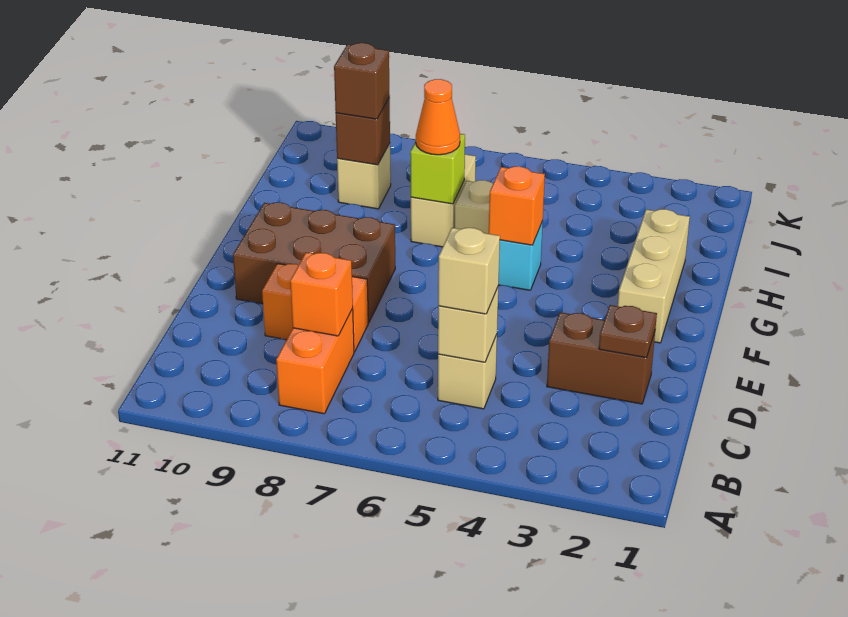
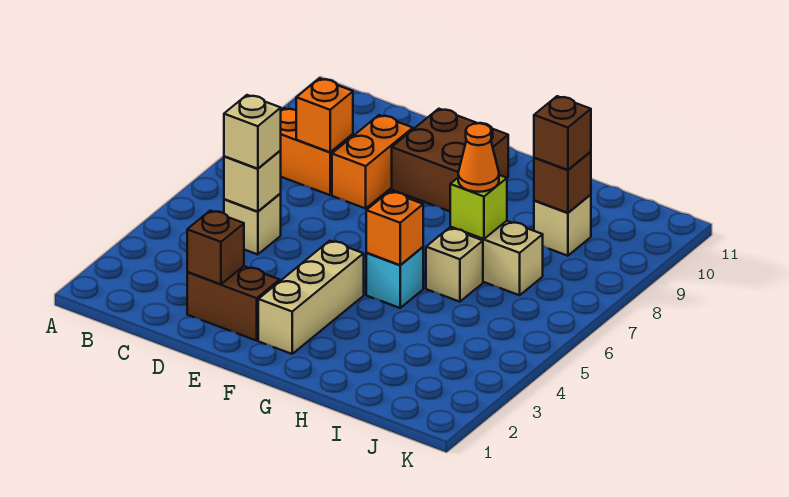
brown brick D2:D3 level 1 -> brown brick D2:E2 level 1
brown plate D2 level 2 -> brown brick D2 level 2
brown brick E8:F10 level 1 -> brown brick E9:F10 level 1
tan brick F2:H2 level 1 -> tan brick F2:F4 level 1

